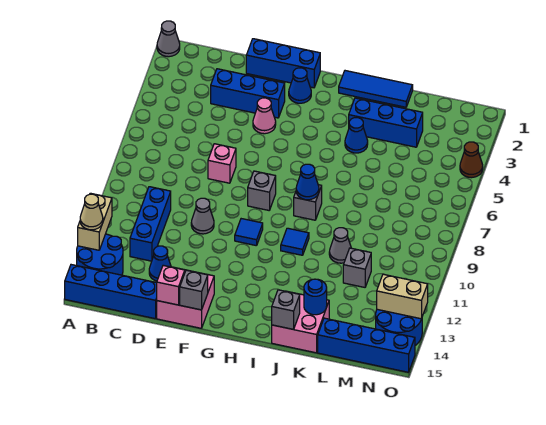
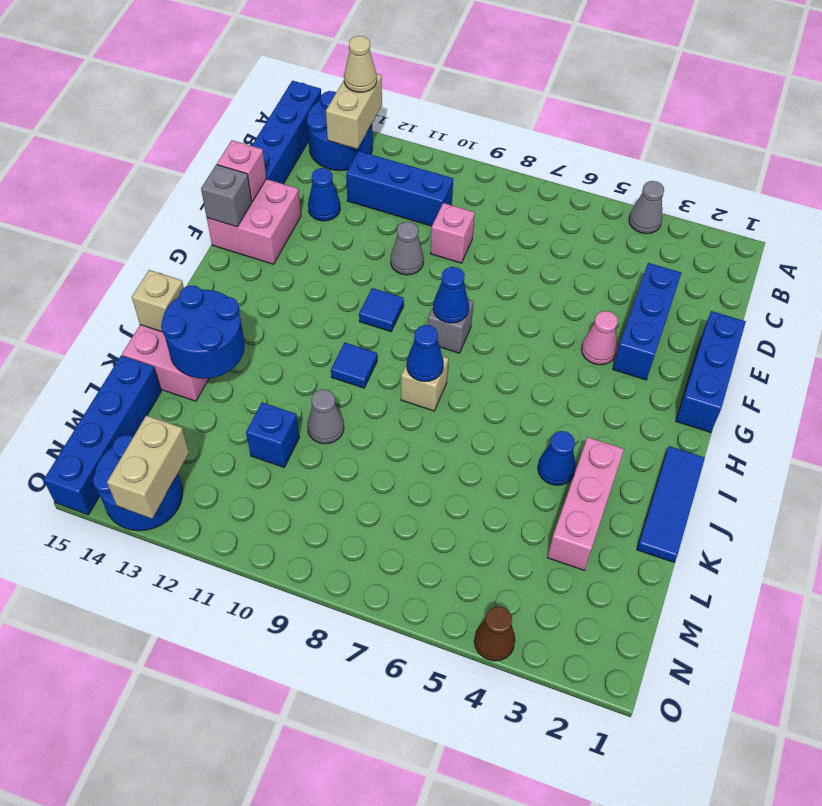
grey cone A1 level 1 -> grey cone A4 level 1
tan brick A12:A13 level 2 -> tan brick A13:B13 level 2
pink brick E7 level 1 -> pink brick D9 level 1
blue cone G2 level 1 -> blue cone G8 level 2
grey brick I8 level 1 -> tan brick I8 level 1
blue brick J3:L3 level 1 -> pink brick J3:L3 level 1
grey brick J15 level 2 -> tan brick J15 level 2
blue round brick K14 level 2 -> blue round brick J13:K14 level 2
grey brick L11 level 1 -> blue brick L11 level 1

